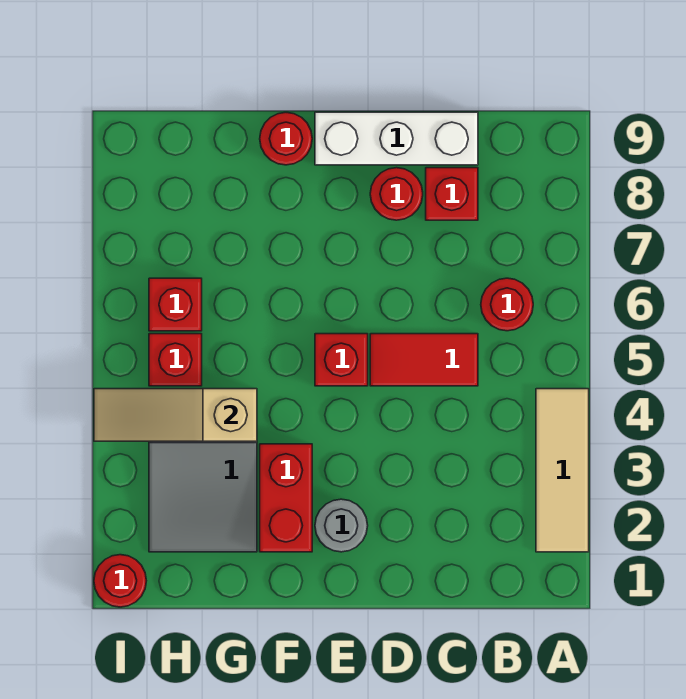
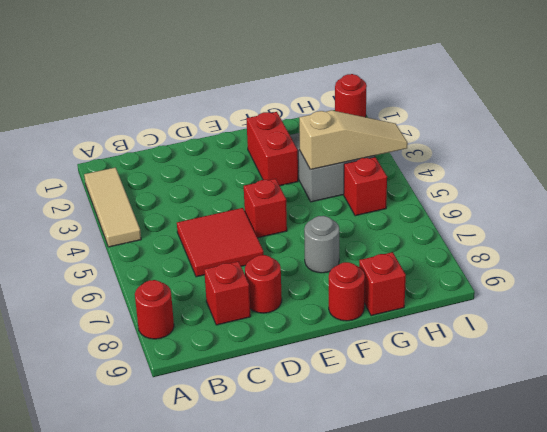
red round brick B6 level 1 -> red round brick A8 level 1
red tile C5:D5 level 1 -> red tile C5:D6 level 1
white brick C9:E9 level 1 -> none
grey round brick E2 level 1 -> grey round brick F7 level 1
red brick H6 level 1 -> red brick G9 level 1

